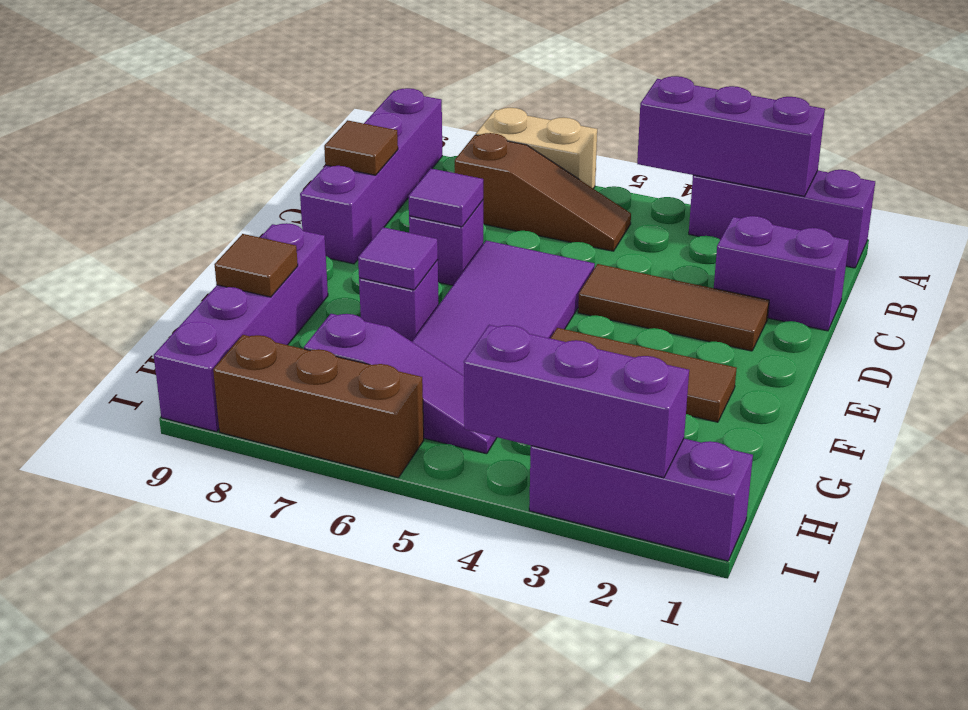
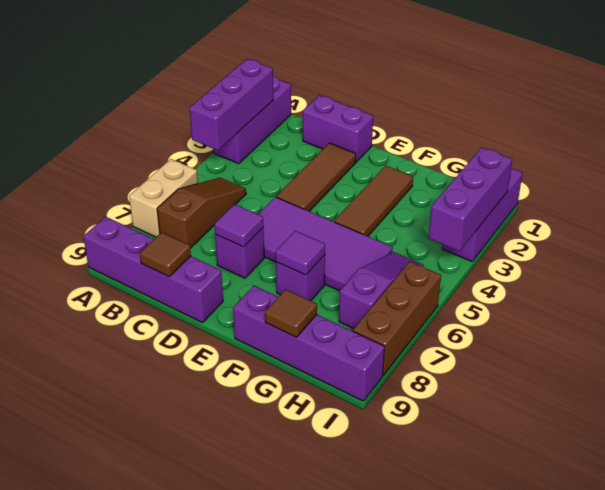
purple brick C1:C2 level 1 -> purple brick C1:D1 level 1

